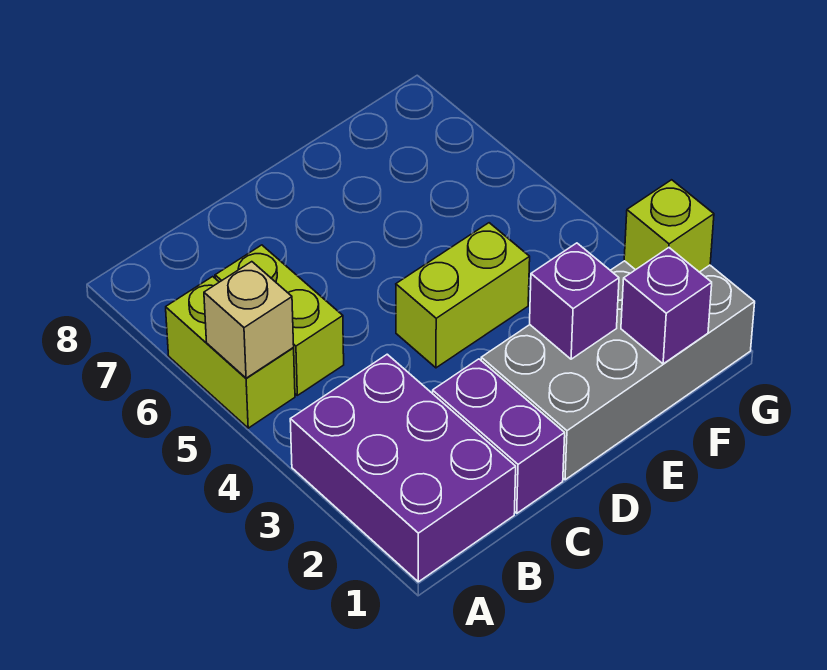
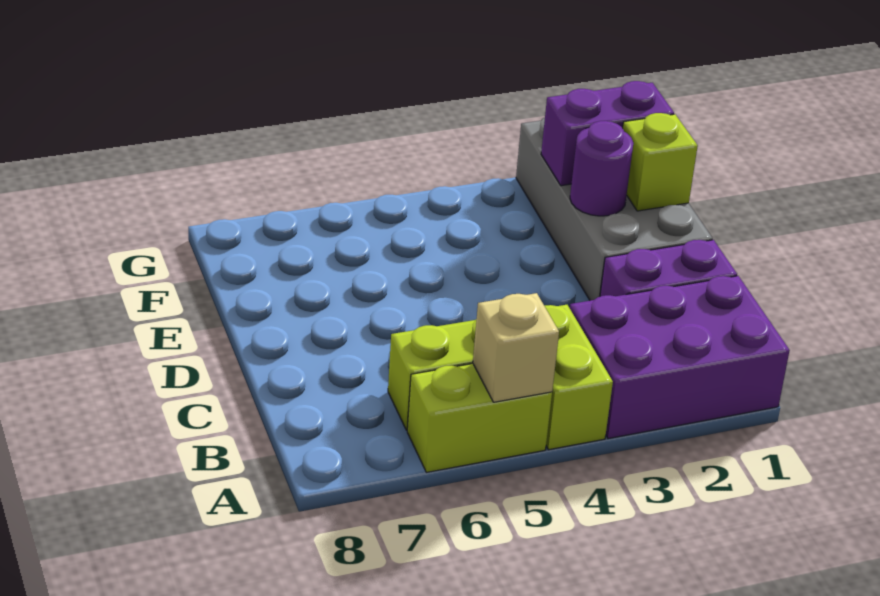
lime brick D4:E4 level 1 -> lime brick A4:B4 level 1
purple brick E2 level 2 -> purple round brick E2 level 2
purple brick F1 level 2 -> purple brick F1:F2 level 2
lime brick G2 level 2 -> lime brick E1 level 2

